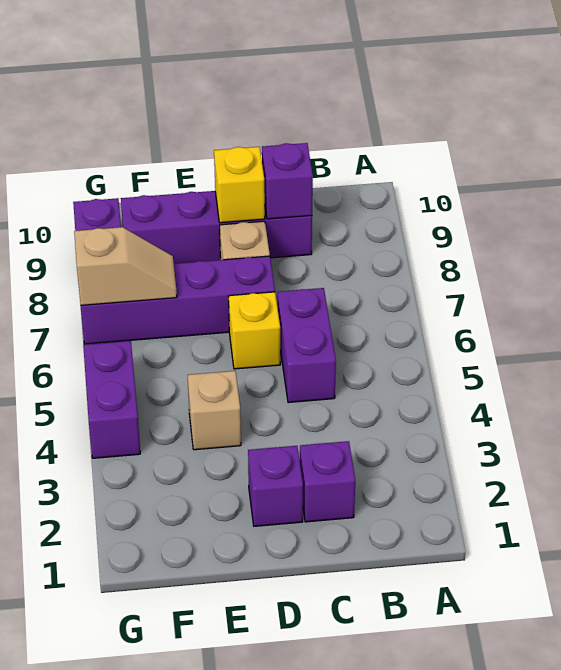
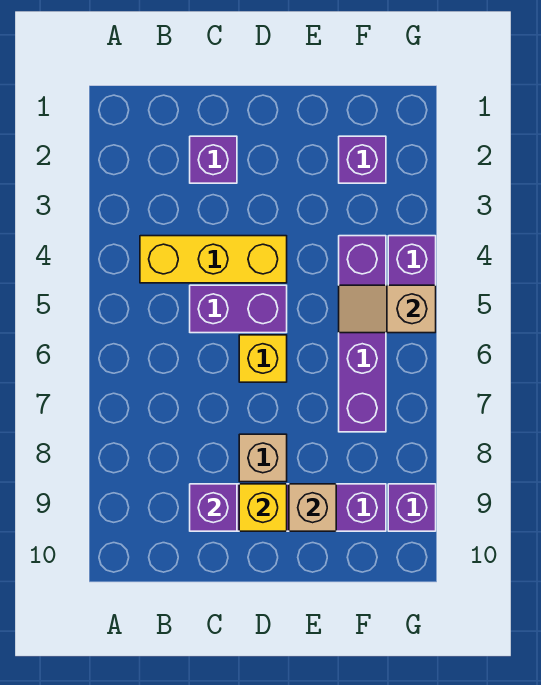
none -> yellow brick B4:D4 level 1
purple brick C5:C6 level 1 -> purple brick C5:D5 level 1
purple brick D2 level 1 -> purple brick F2 level 1
purple brick D7:G7 level 1 -> purple brick F4:F7 level 1
tan brick E4 level 1 -> tan brick E9 level 2
tan slope F7:G7 level 2 top G -> tan slope F5:G5 level 2 top G

